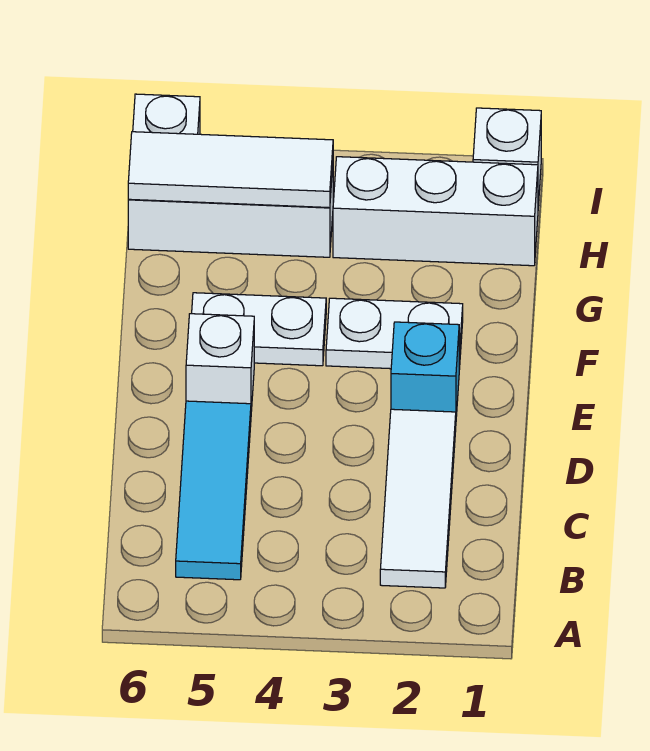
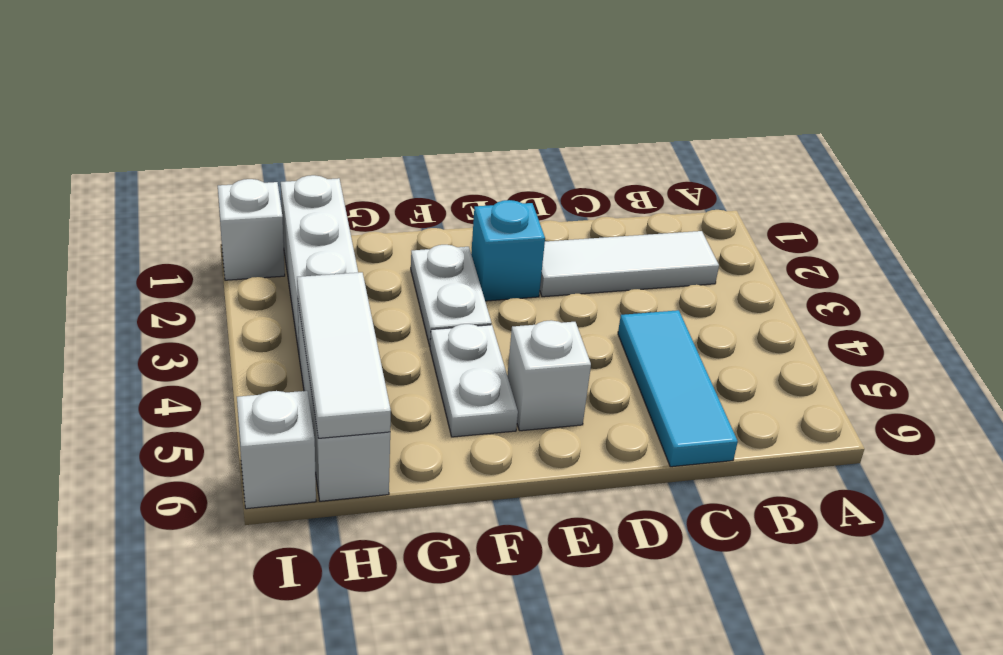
cyan tile B5:D5 level 1 -> cyan tile C4:C6 level 1

